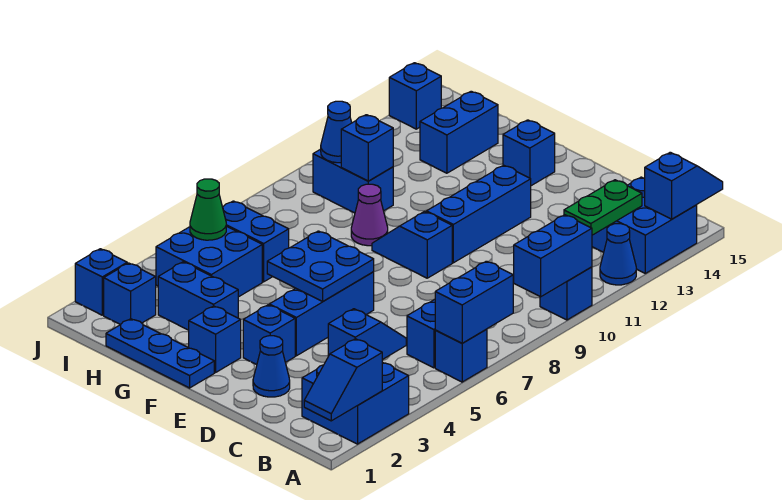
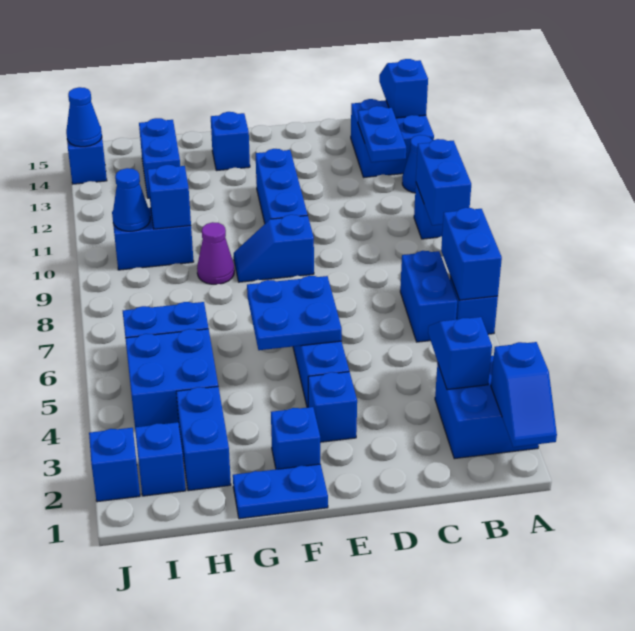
green plate B12:B13 level 2 -> blue plate B12:B13 level 2
blue cone D2 level 1 -> blue cone J14 level 2
blue plate F1:H1 level 1 -> blue plate F1:G1 level 1
blue brick G3:H3 level 1 -> blue brick H2:H3 level 1
green cone I5 level 2 -> none

